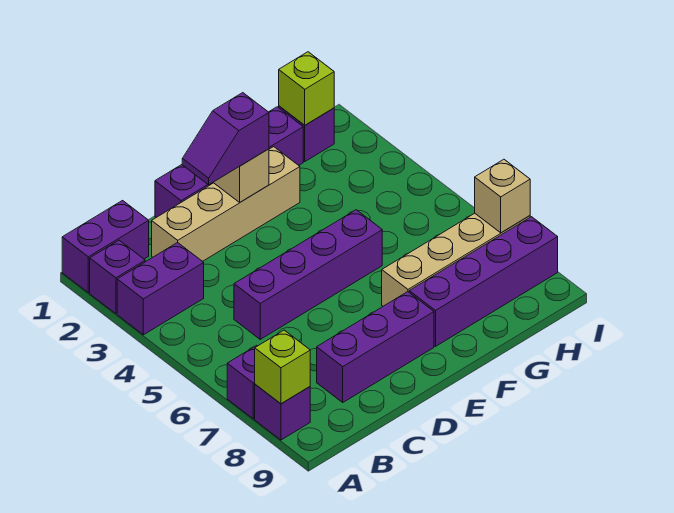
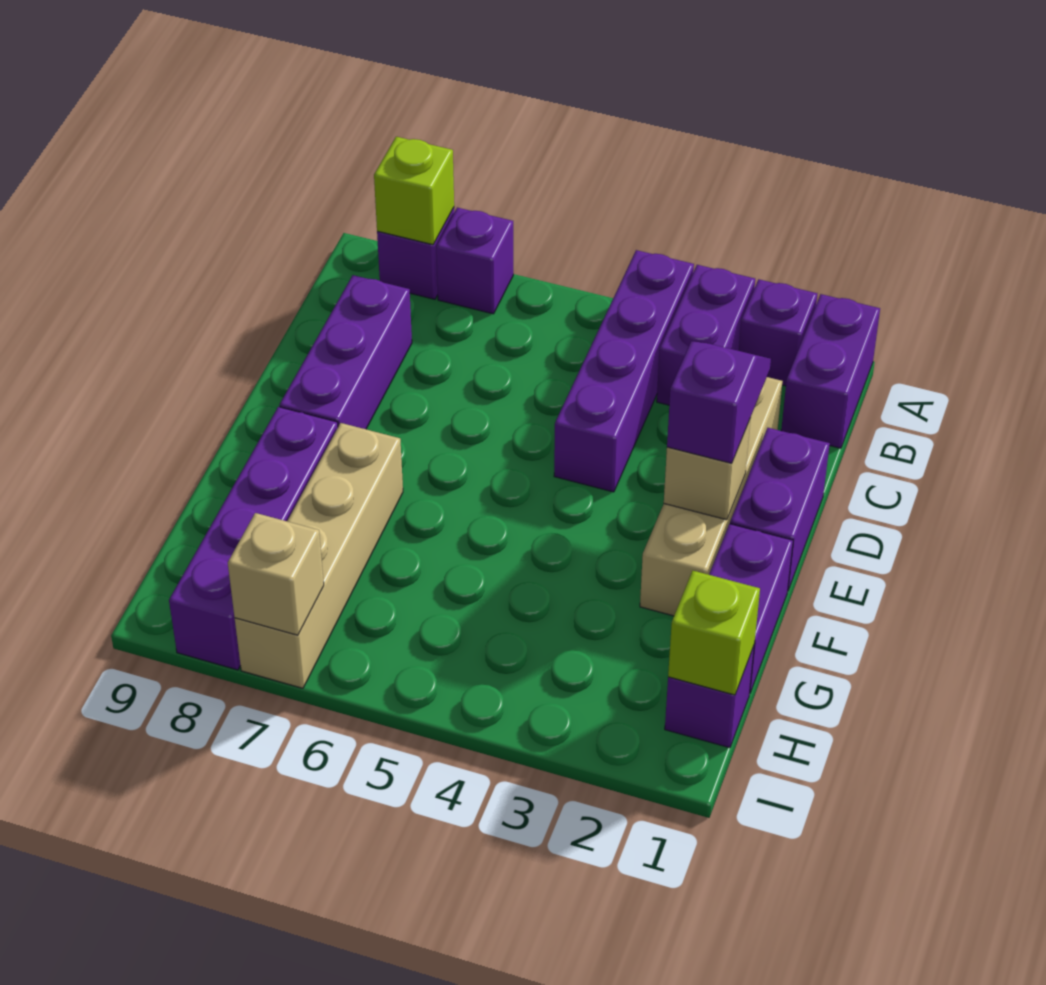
purple brick C5:F5 level 1 -> purple brick A4:D4 level 1

